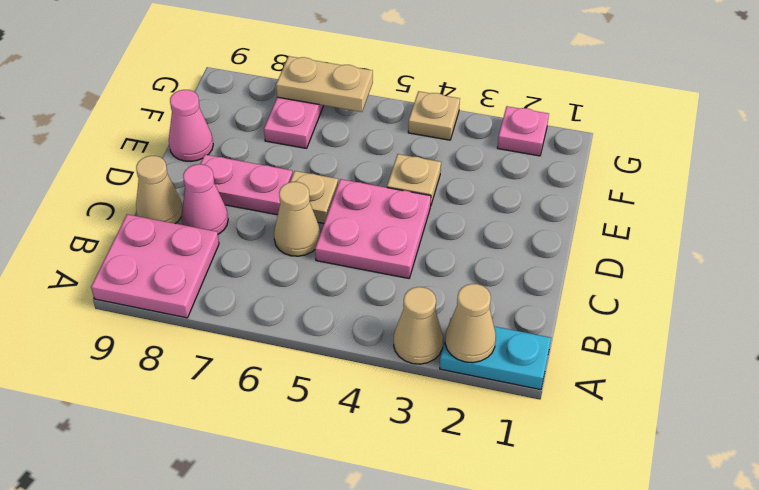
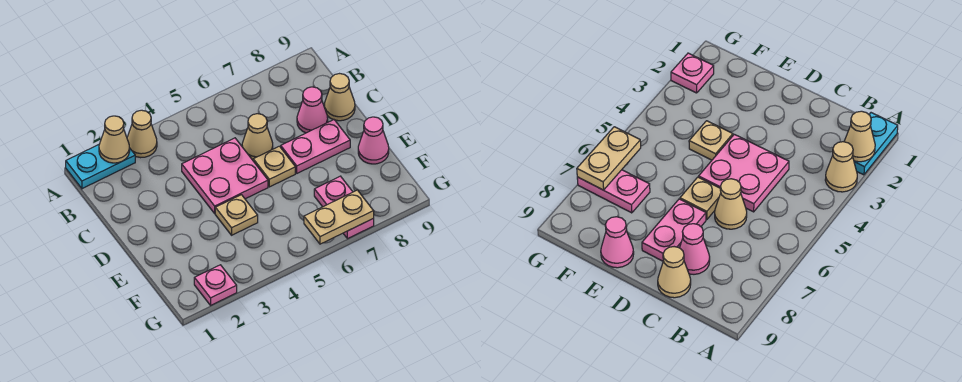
pink plate A8:B9 level 1 -> none
tan plate G4 level 1 -> none

